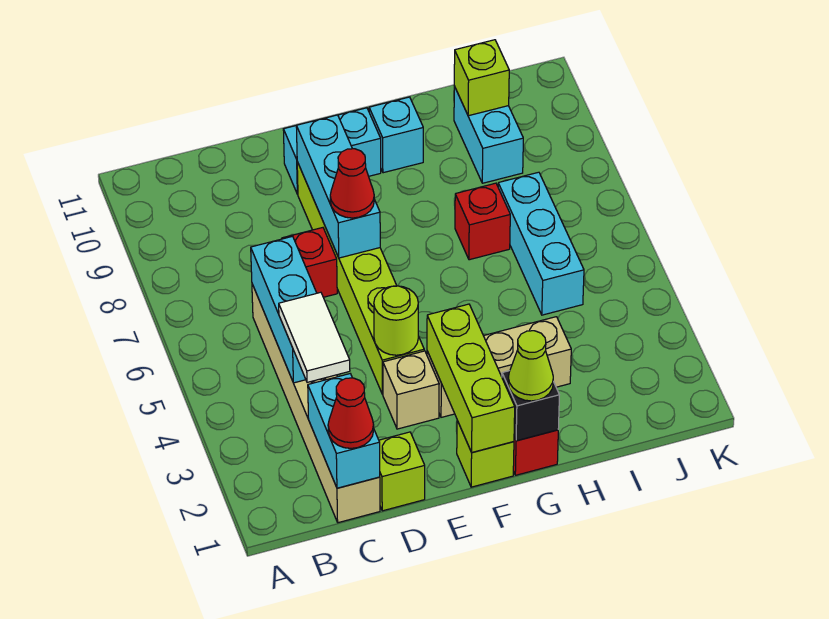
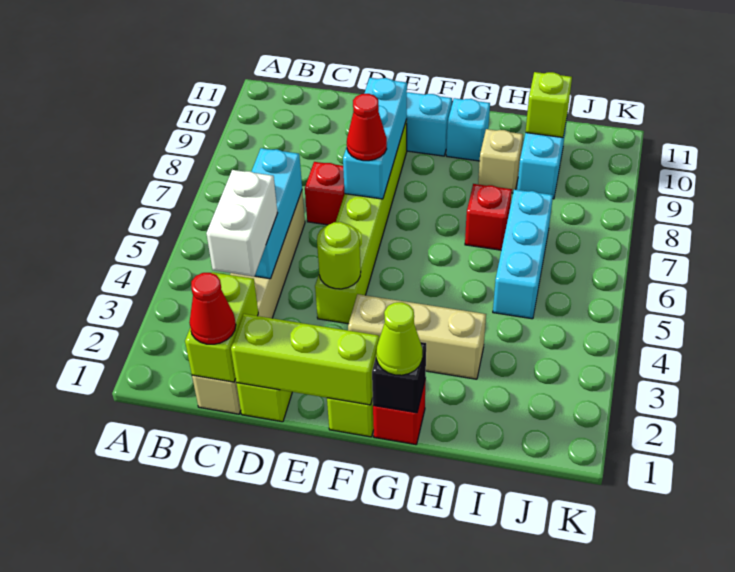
cyan brick C1:C2 level 2 -> lime brick C1:C2 level 2
white tile C3:C4 level 3 -> white brick C3:C4 level 3
tan brick E3 level 1 -> tan brick H9 level 1
lime brick F1:F3 level 2 -> lime brick D1:F1 level 2

